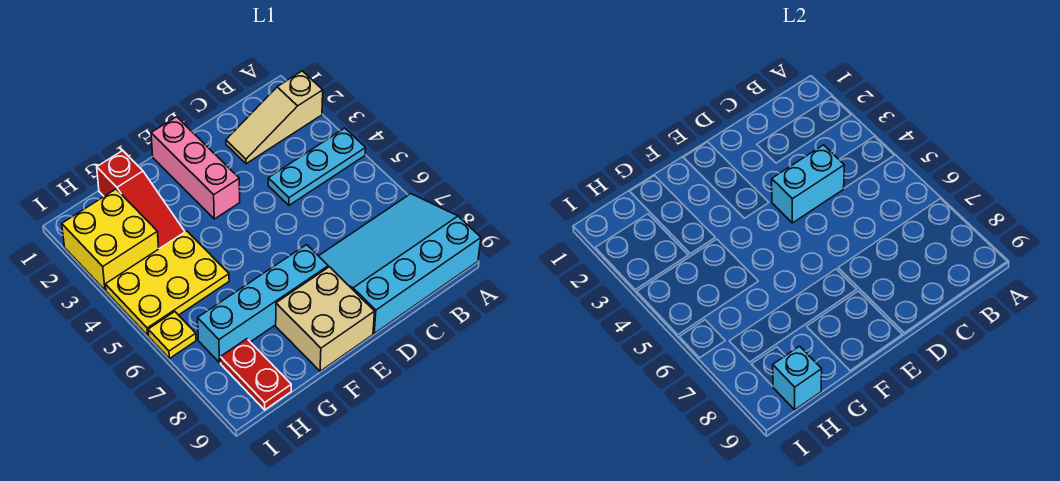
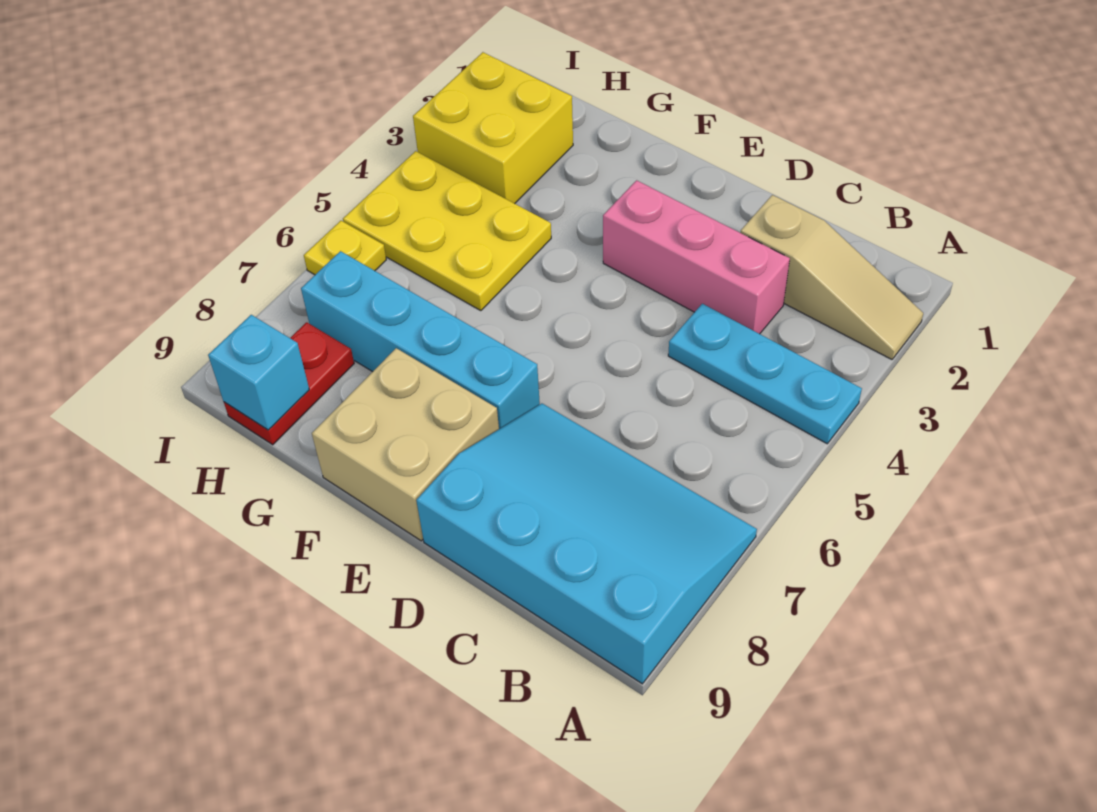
tan slope A2:C2 level 1 top A -> tan slope A2:C2 level 1 top C
cyan brick C4:D4 level 2 -> none
pink brick E1:E3 level 1 -> pink brick C3:E3 level 1
red slope G1:G3 level 1 top 1 -> none

